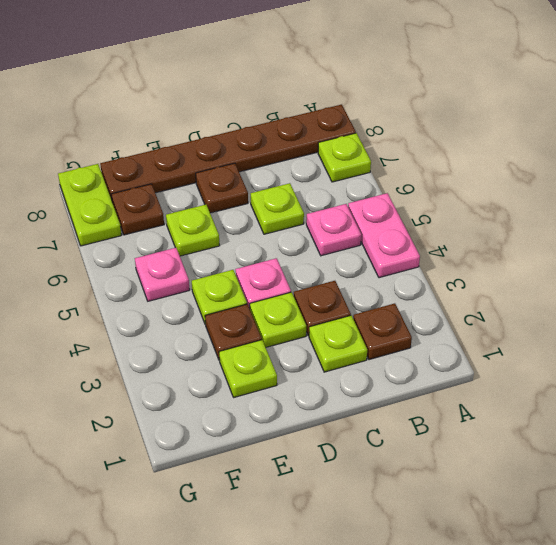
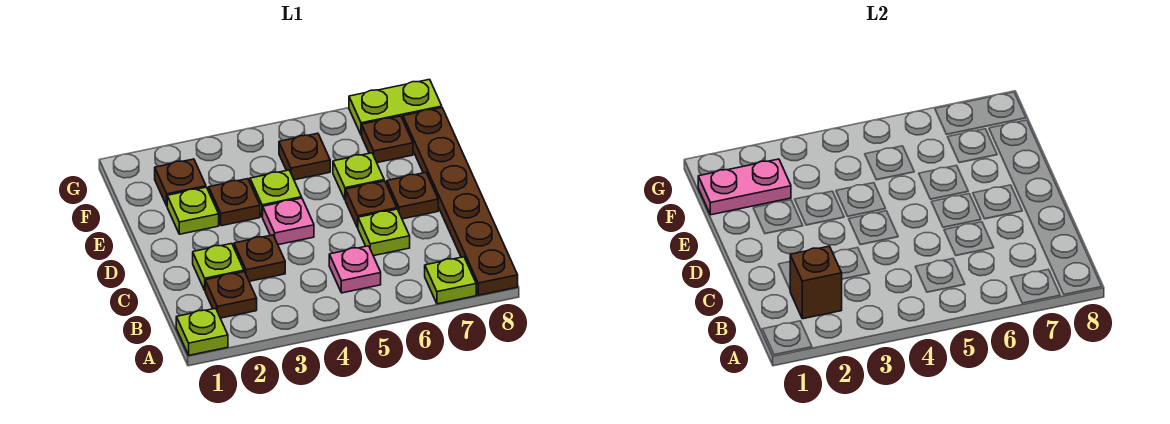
pink plate A4:A5 level 1 -> pink plate F1:F2 level 2
none -> brown brick B2 level 2
lime plate D3 level 1 -> lime plate A1 level 1
none -> brown plate D6 level 1
none -> brown plate F2 level 1
pink plate F5 level 1 -> brown plate F5 level 1

